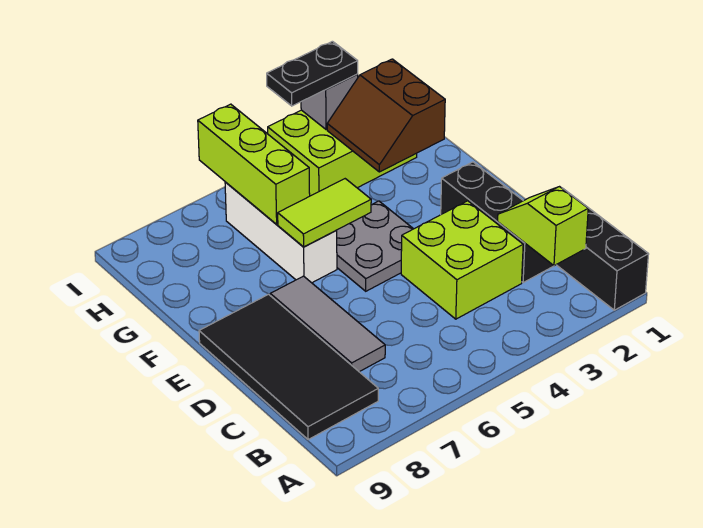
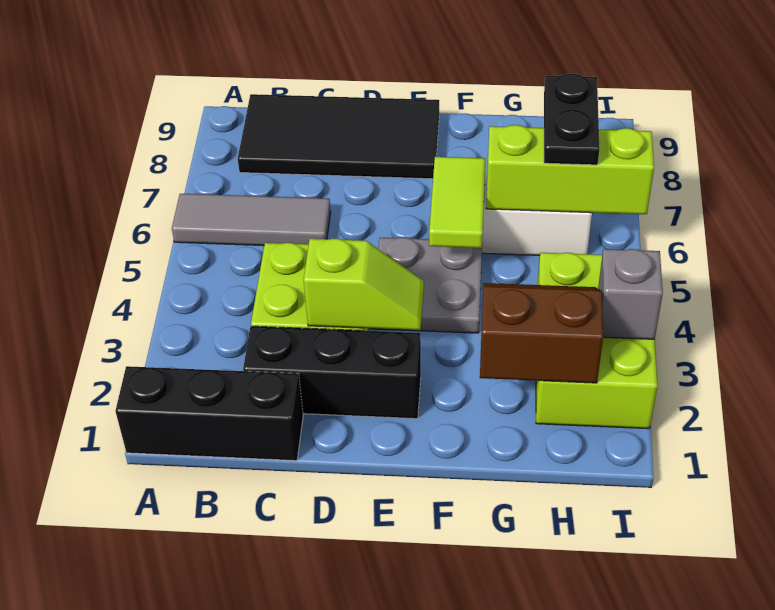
lime slope B2:C2 level 2 top B -> lime slope D3:E3 level 2 top D
grey tile C7:E7 level 1 -> grey tile A6:C6 level 1
black plate I3:I4 level 3 -> black plate H6:H7 level 3

